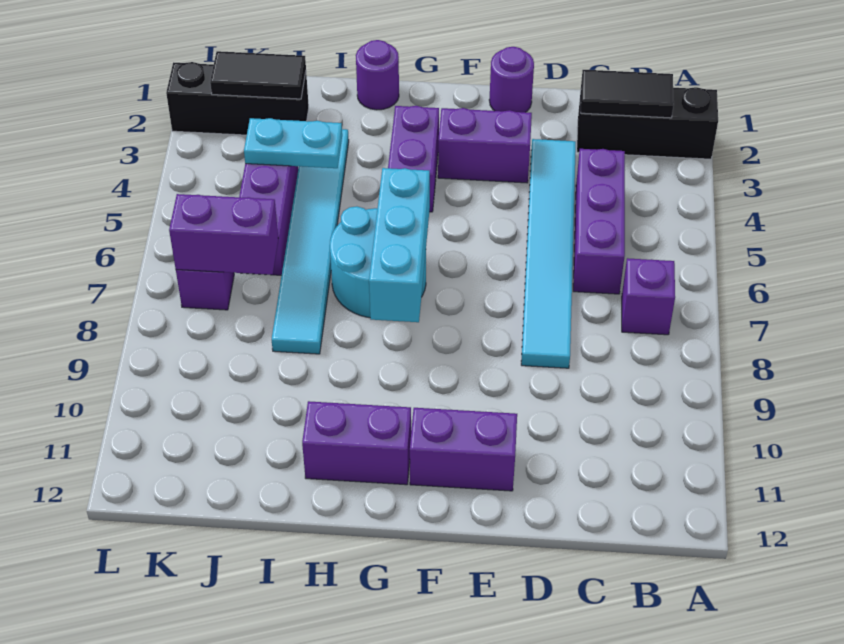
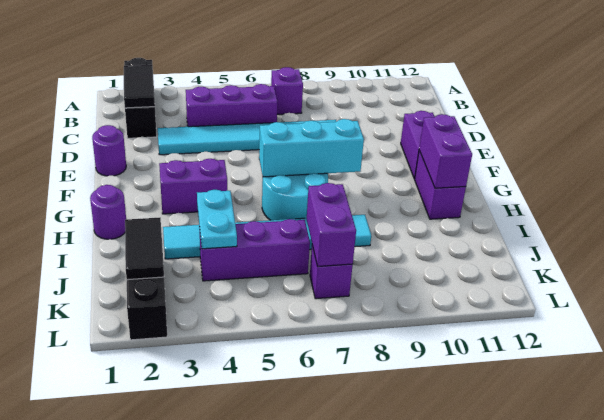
purple brick E3:F3 level 1 -> purple brick G11:H11 level 2

